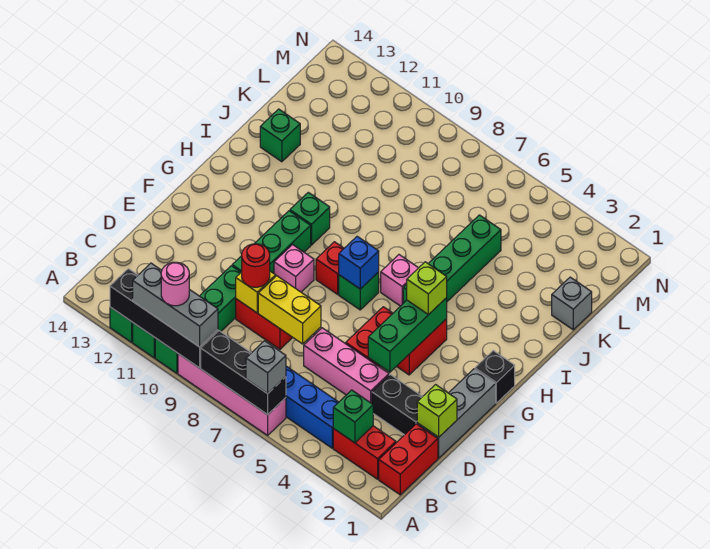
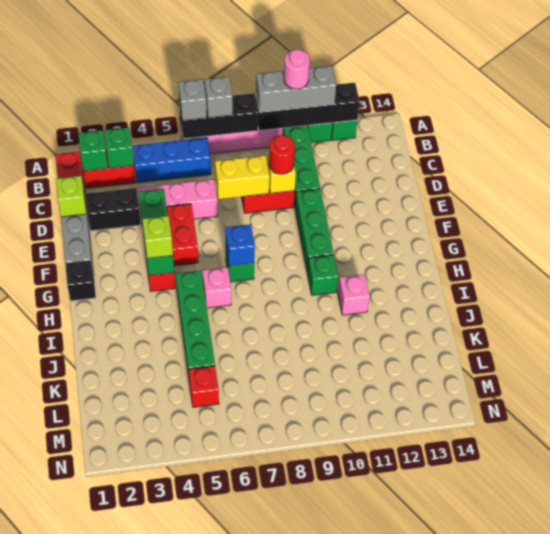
pink brick F9 level 1 -> pink brick I11 level 1
red brick G8 level 1 -> red brick L5 level 1
green brick J13 level 1 -> green brick B2 level 2
grey brick K1 level 1 -> grey brick A7 level 3

